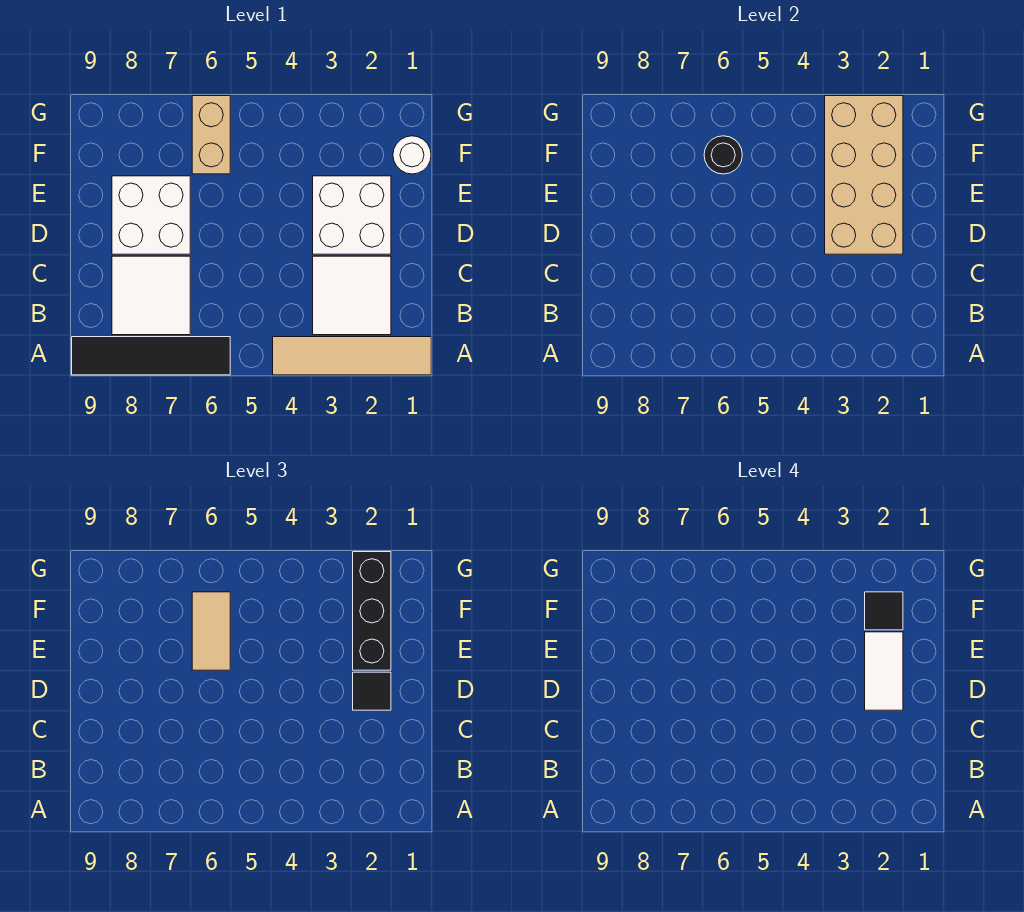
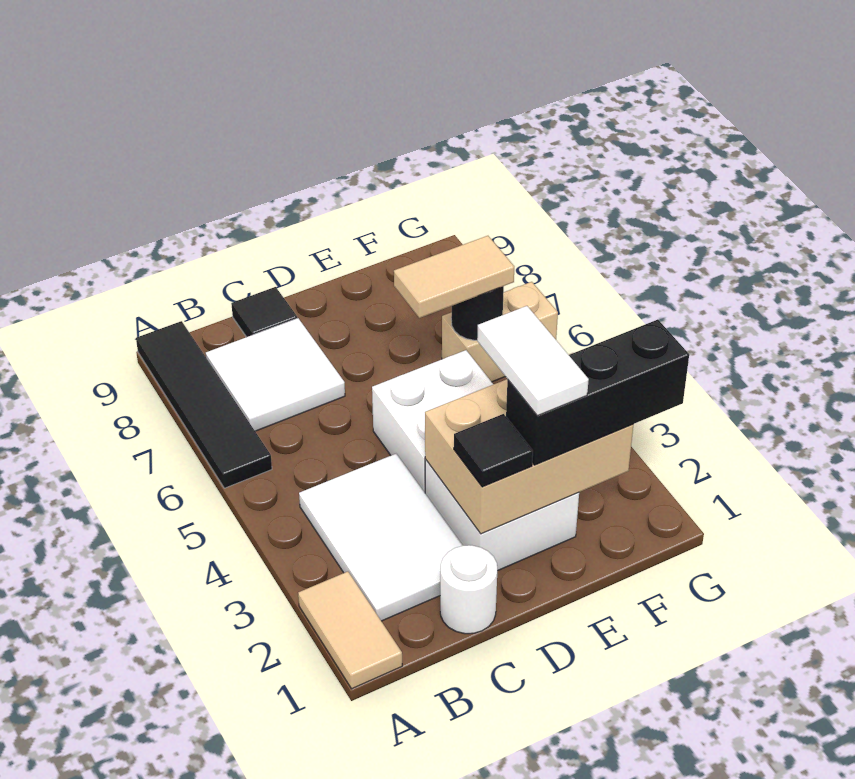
tan tile A1:A4 level 1 -> tan tile A1:A2 level 1
white tile B2:C3 level 1 -> white tile B2:C4 level 1
tan brick D2:G3 level 2 -> tan brick D2:F3 level 2
white tile D2:E2 level 4 -> white tile E2:E3 level 4
white brick D7:E8 level 1 -> white brick D4:E5 level 1
white round brick F1 level 1 -> white round brick C1 level 1
black tile F2 level 4 -> black tile C9 level 1

